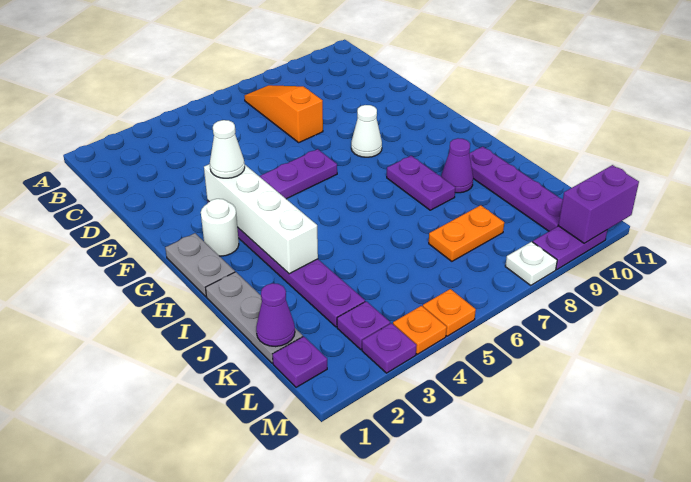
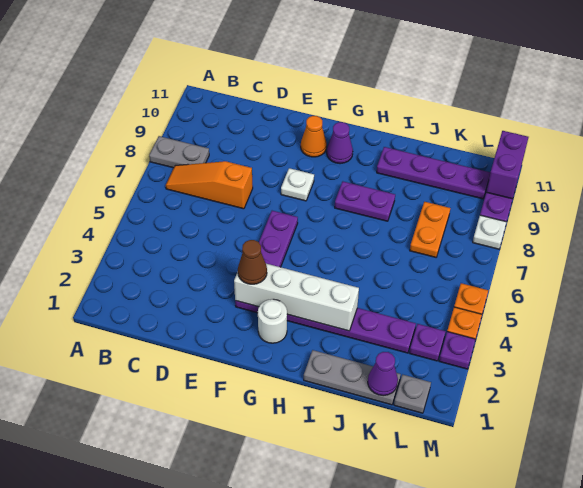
white cone F3 level 3 -> brown cone F3 level 3
white cone F8 level 1 -> white plate F8 level 1
none -> orange cone F10 level 1
grey plate G1:H1 level 1 -> grey plate A8:B8 level 1
purple cone I9 level 1 -> purple cone G10 level 1
purple plate L1 level 1 -> grey plate L1 level 1

